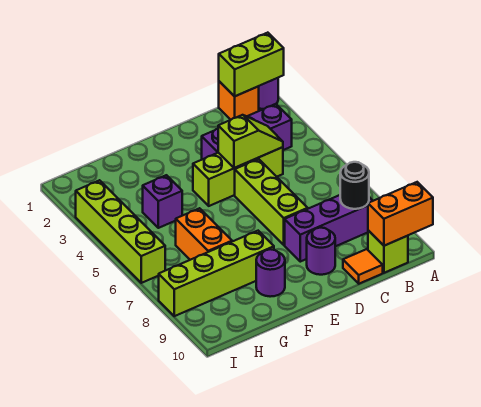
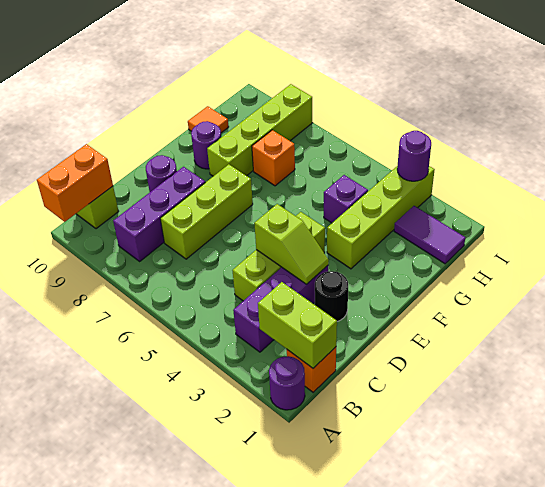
lime brick A1:B1 level 2 -> lime brick B1:B2 level 2
black round brick B8 level 2 -> black round brick D2 level 1
lime slope C4:D4 level 2 top D -> lime slope D3:D4 level 2 top 4
orange tile C10 level 1 -> orange tile G10 level 1
lime brick D5:D7 level 1 -> lime brick C7:E7 level 1
orange brick G6:G7 level 1 -> orange brick G7 level 1
none -> purple tile H1:H2 level 1
lime brick I3:I6 level 1 -> lime brick F3:I3 level 1
none -> purple round brick I3 level 2

